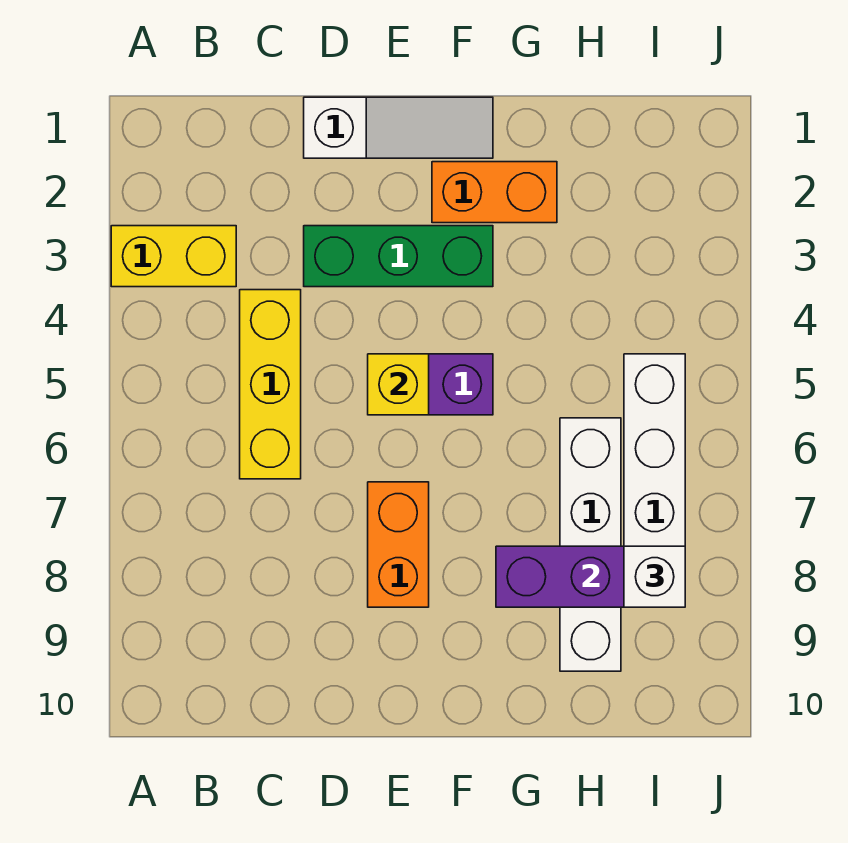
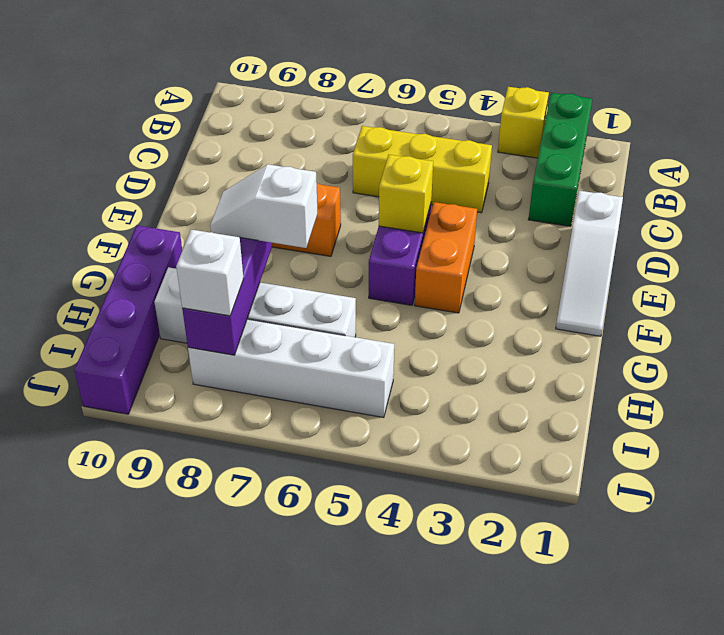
yellow brick A3:B3 level 1 -> yellow brick A3 level 1
green brick D3:F3 level 1 -> green brick A2:C2 level 1
orange brick F2:G2 level 1 -> orange brick E4:F4 level 1
none -> white slope G7:G8 level 3 top 7
none -> purple brick G10:J10 level 1

